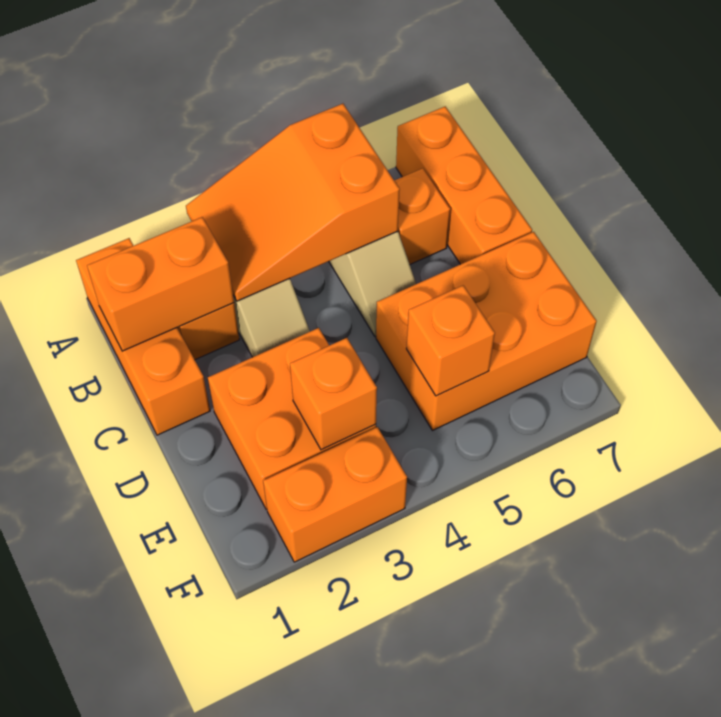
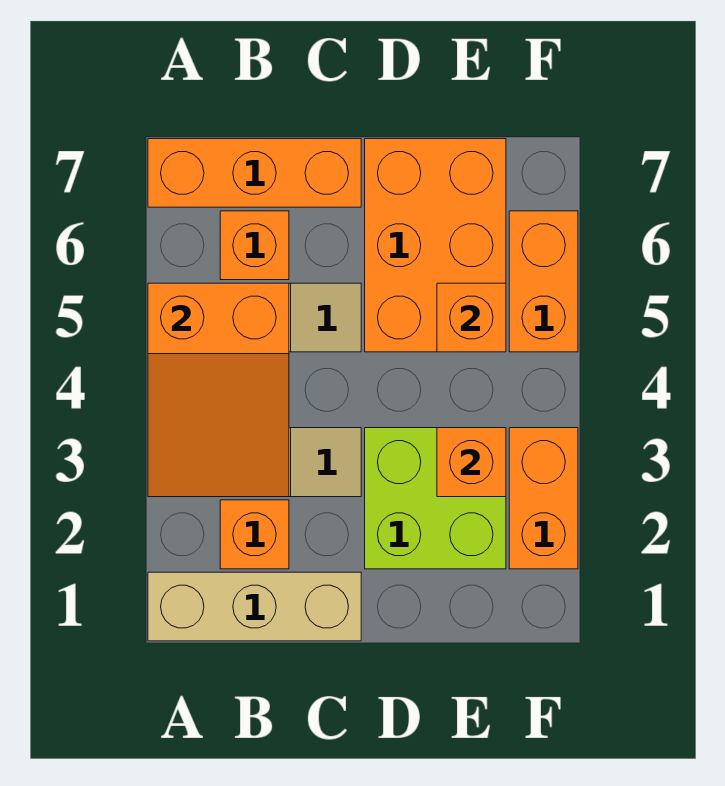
orange brick A1:C1 level 1 -> tan brick A1:C1 level 1
orange brick B1:B2 level 2 -> orange brick F5:F6 level 1
orange brick D2:E3 level 1 -> lime brick D2:E3 level 1

